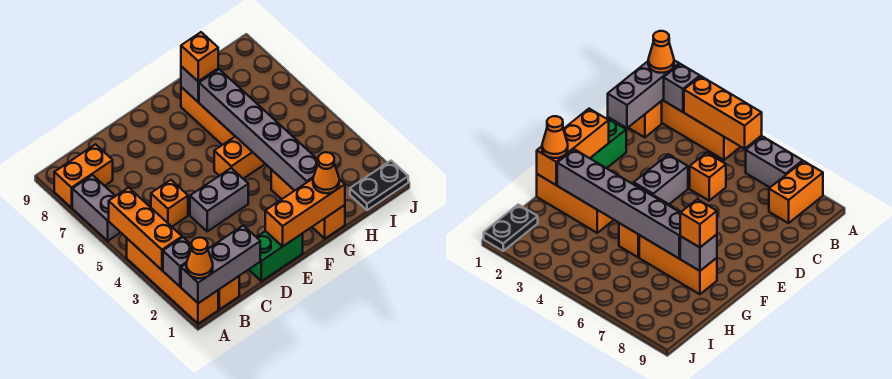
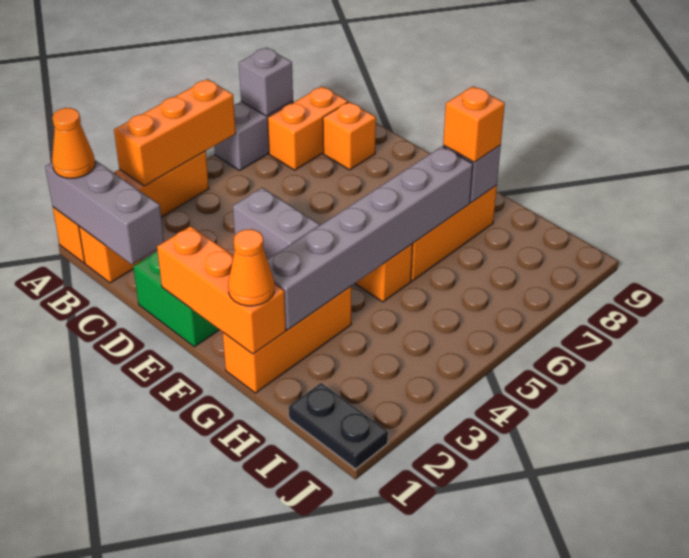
grey brick A2 level 2 -> grey brick A7 level 2
orange brick A8:B8 level 1 -> orange brick B7:B8 level 1
orange brick C5 level 1 -> orange brick C8 level 1

